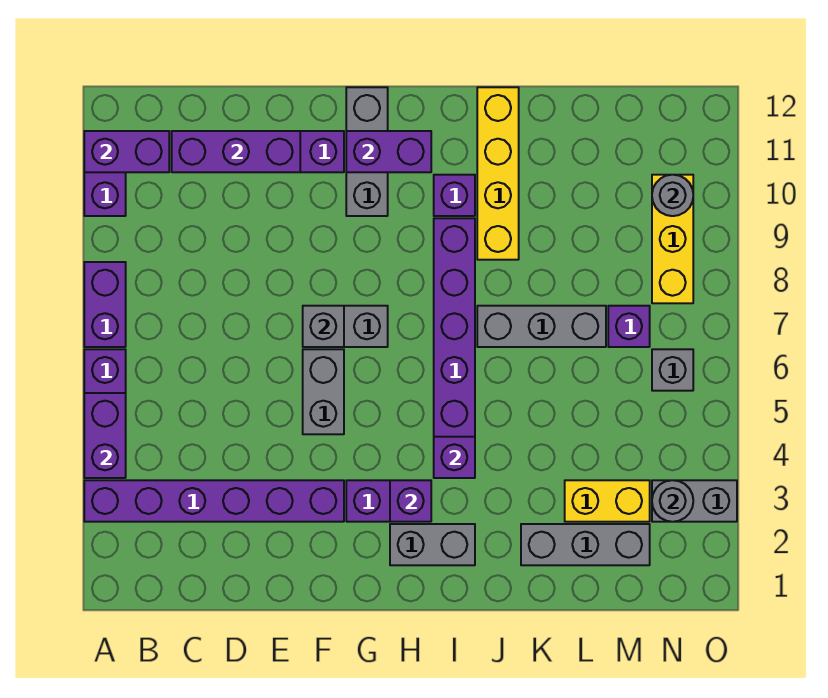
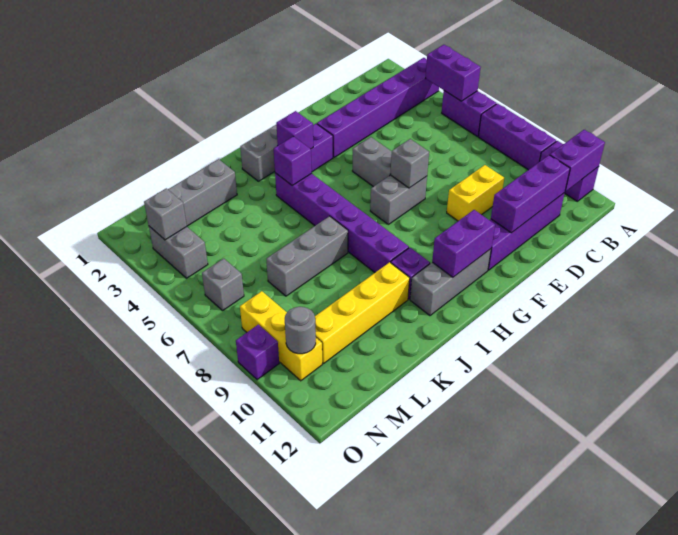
purple brick A7:A8 level 1 -> purple brick A7:A9 level 1
grey brick G10:G12 level 1 -> grey brick G11:I11 level 1
yellow brick J9:J12 level 1 -> yellow brick J10:M10 level 1
yellow brick L3:M3 level 1 -> yellow brick D9:E9 level 1
purple brick M7 level 1 -> purple brick O9 level 1
grey brick N3:O3 level 1 -> grey brick N3:N4 level 1
grey round brick N3 level 2 -> grey brick N3 level 2

